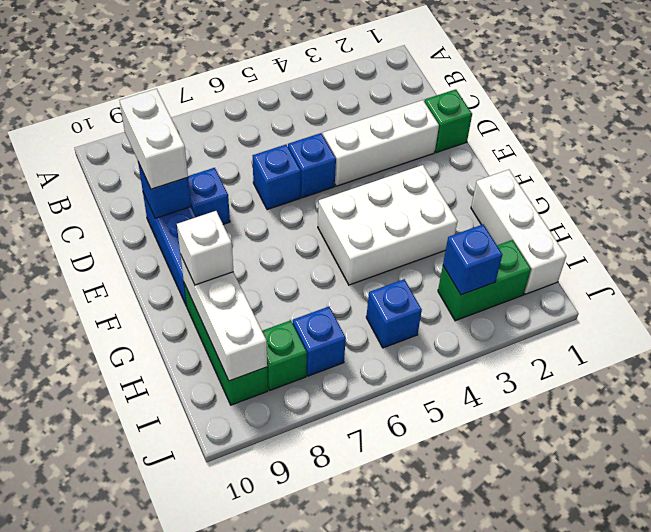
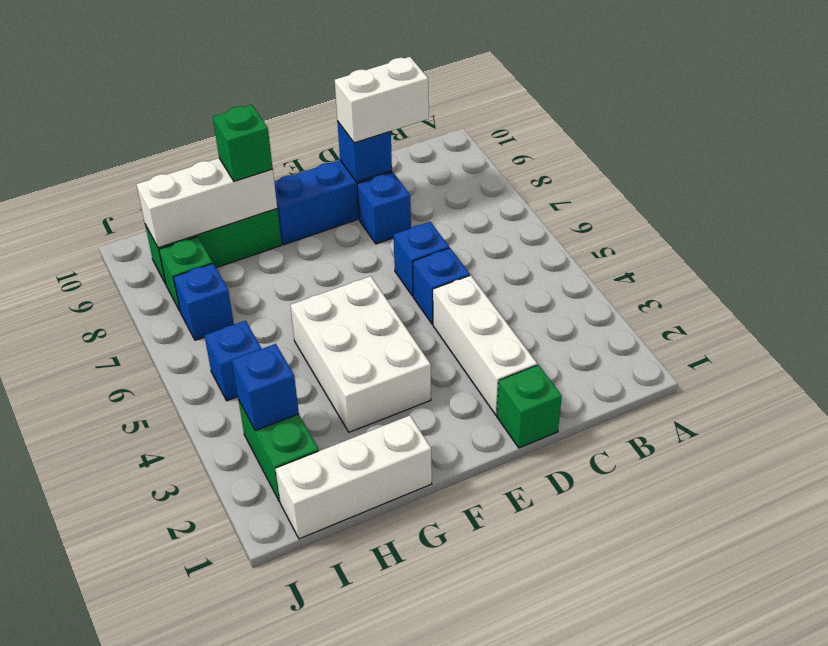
white brick G9 level 3 -> green brick G9 level 3

